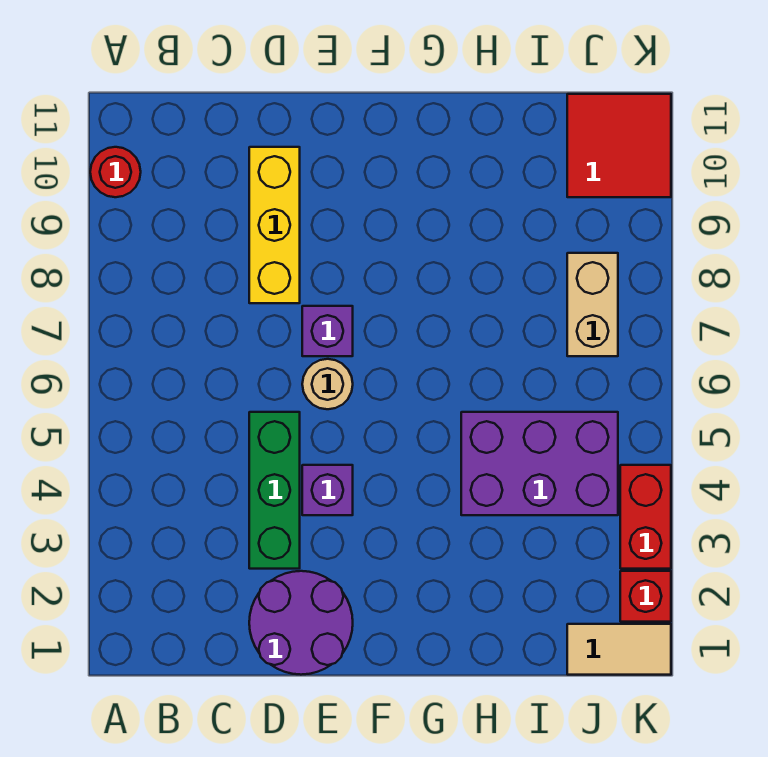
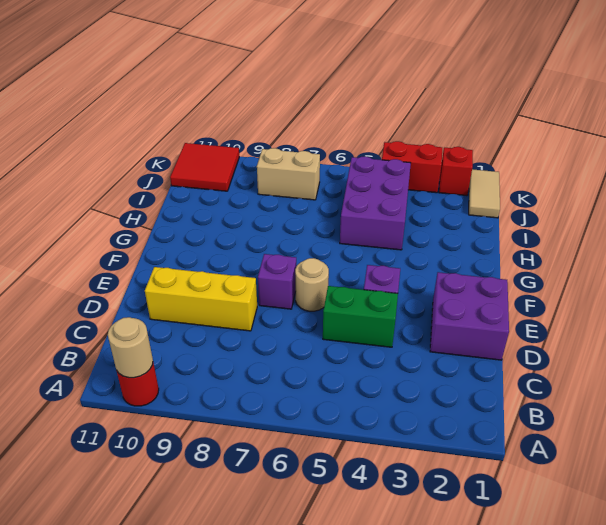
none -> tan round brick A10 level 2
purple round brick D1:E2 level 1 -> purple brick D1:E2 level 1
green brick D3:D5 level 1 -> green brick D4:D5 level 1

